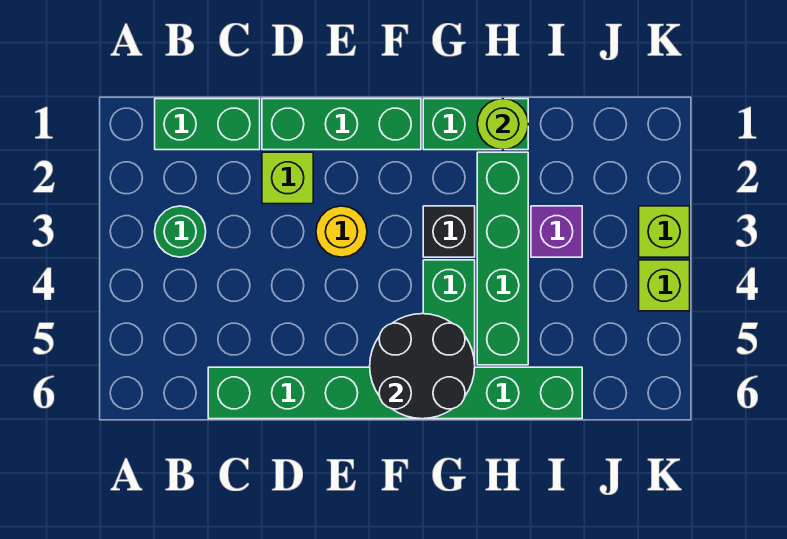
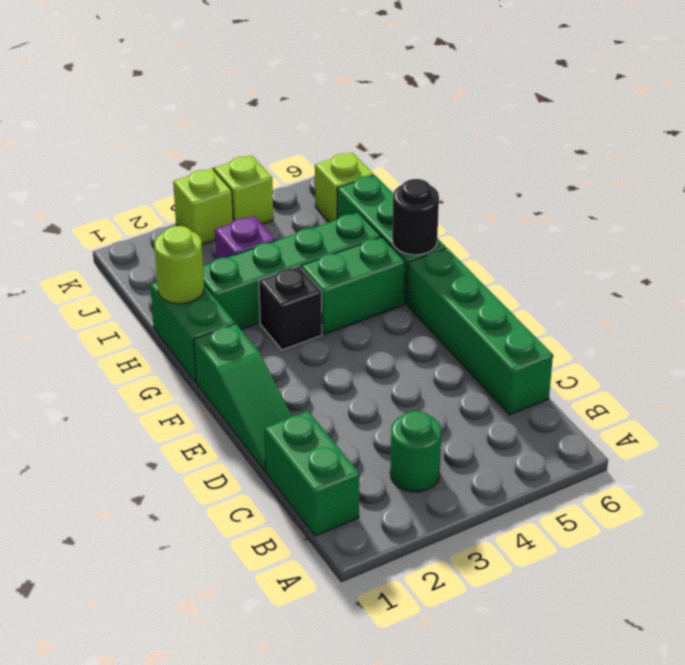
green brick D1:F1 level 1 -> green slope D1:F1 level 1 top F
lime brick D2 level 1 -> lime brick J6 level 1
yellow round brick E3 level 1 -> none
black round brick F5:G6 level 2 -> black round brick G6 level 2

